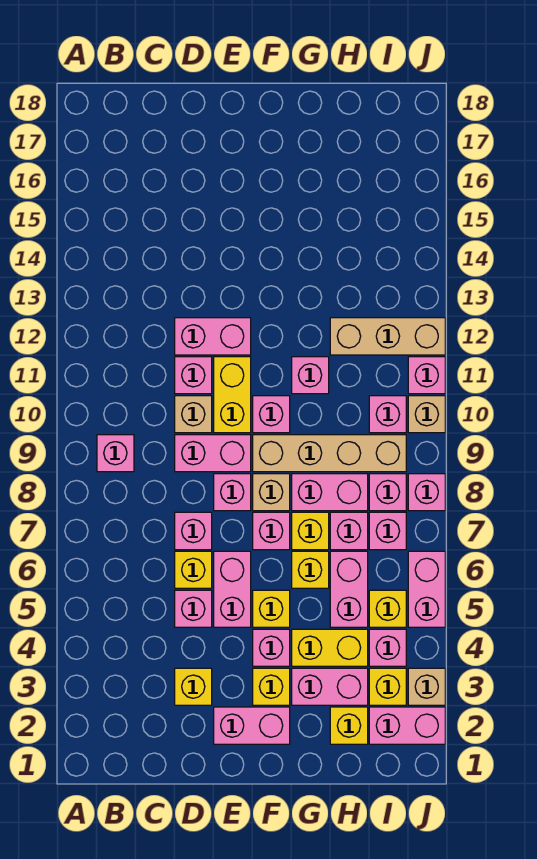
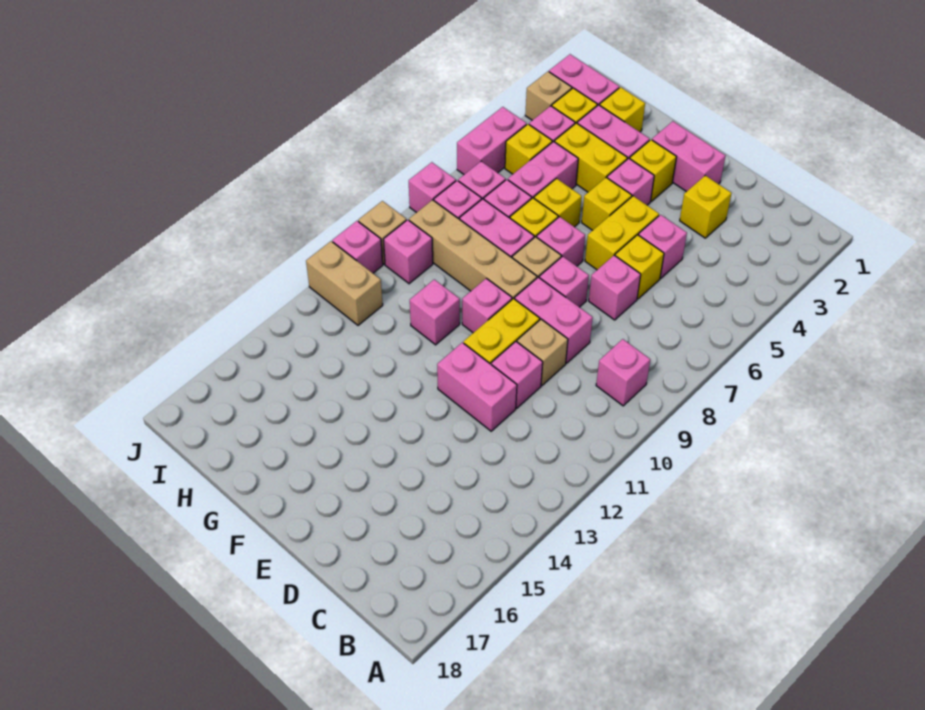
pink brick E5:E6 level 1 -> yellow brick E5:E6 level 1
tan brick H12:J12 level 1 -> tan brick I12:J12 level 1

